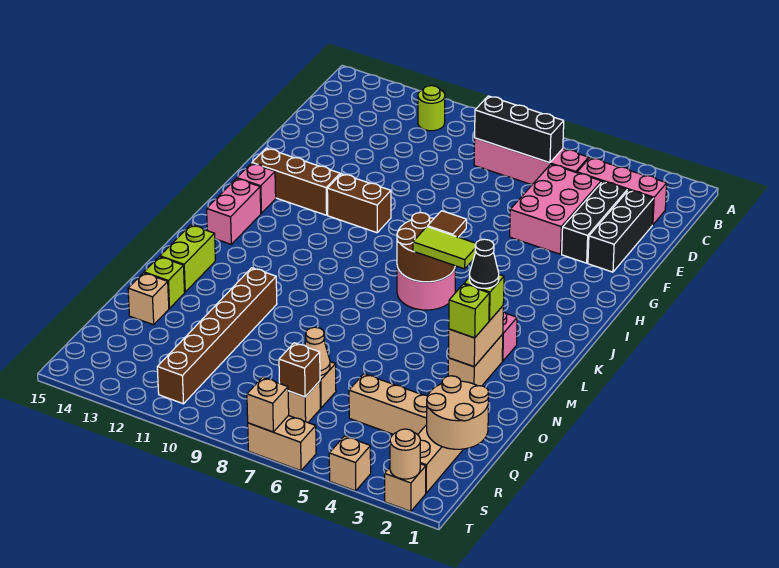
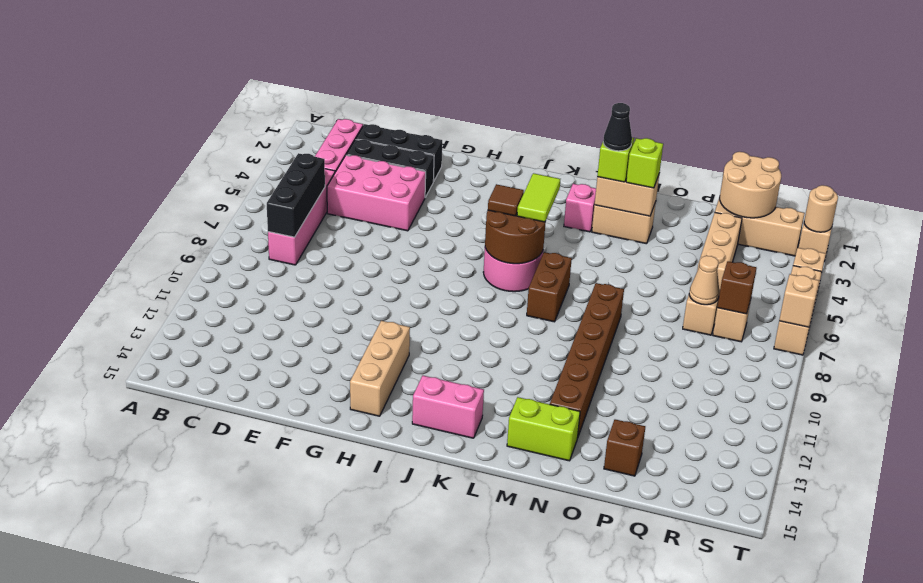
lime round brick B11 level 1 -> none
brown brick H10:H11 level 1 -> brown brick L7:L8 level 1
brown brick H12:H14 level 1 -> tan brick H12:H14 level 1
pink brick I14 level 1 -> none
brown brick N11:S11 level 1 -> brown brick N8:N13 level 1
lime brick O14 level 1 -> none
tan brick P14 level 1 -> brown brick P14 level 1
tan brick T6:T7 level 1 -> tan brick T5:T7 level 1

